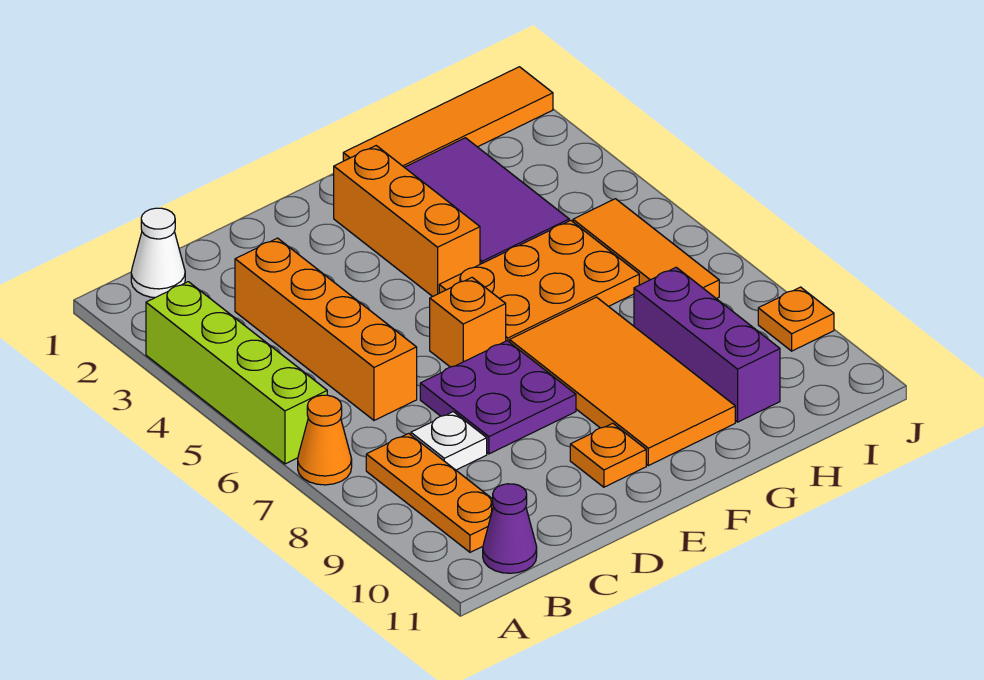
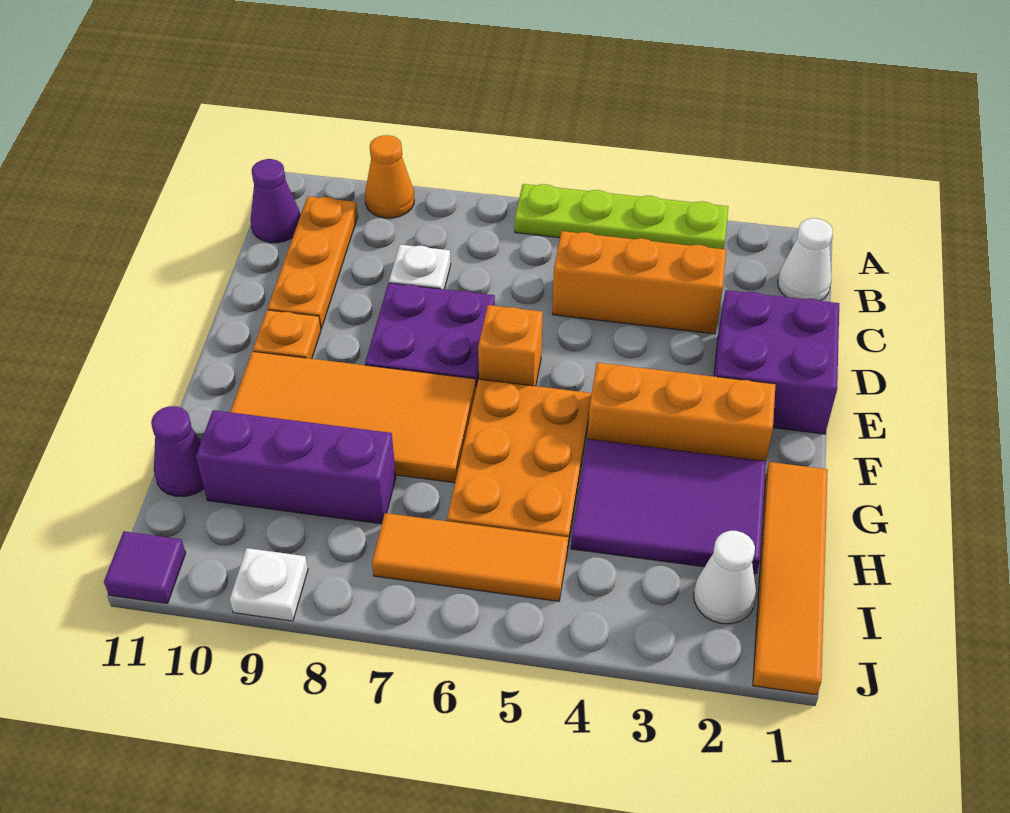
lime brick A3:A6 level 1 -> lime plate A3:A6 level 1
orange cone A7 level 1 -> orange cone A9 level 1
orange plate B8:B10 level 1 -> orange plate B10:D10 level 1
orange brick C3:C6 level 1 -> orange brick C3:C5 level 1
none -> purple brick D1:E2 level 1
none -> purple cone H11 level 1
none -> white cone I2 level 1
orange plate J9 level 1 -> white plate J9 level 1
none -> purple tile J11 level 1

